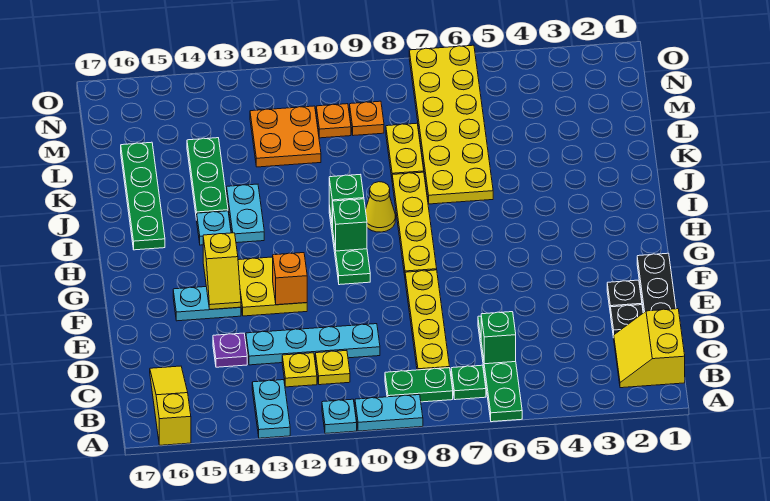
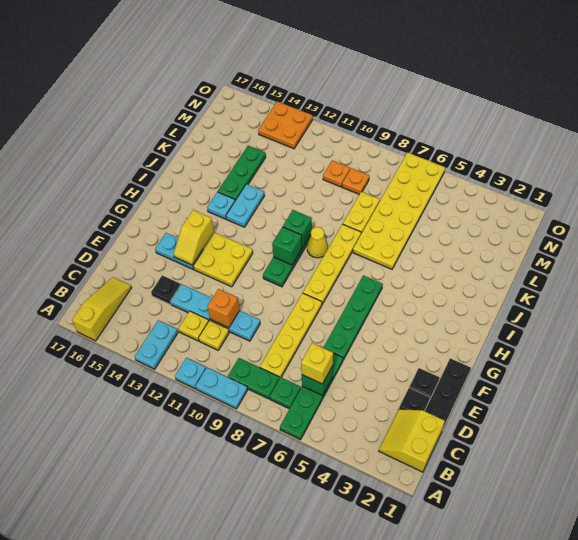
none -> yellow brick C6 level 3
purple plate D14 level 1 -> black plate D14 level 1
orange brick F12 level 2 -> orange brick D11 level 2
green plate I16:L16 level 1 -> green plate E6:H6 level 1
orange plate L11:M12 level 1 -> orange plate N13:O14 level 1

